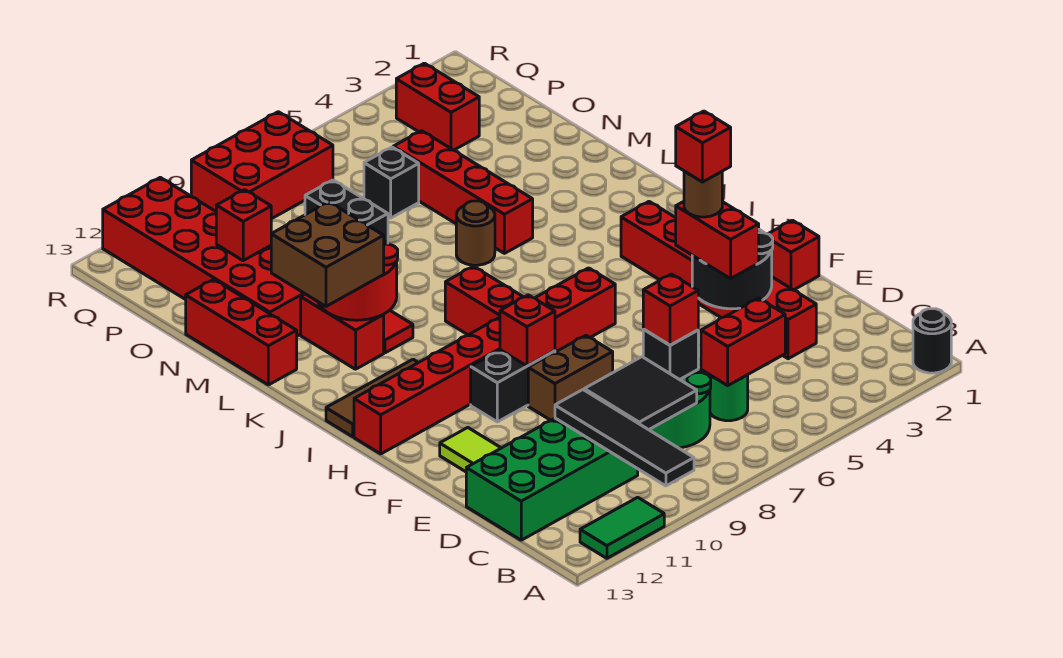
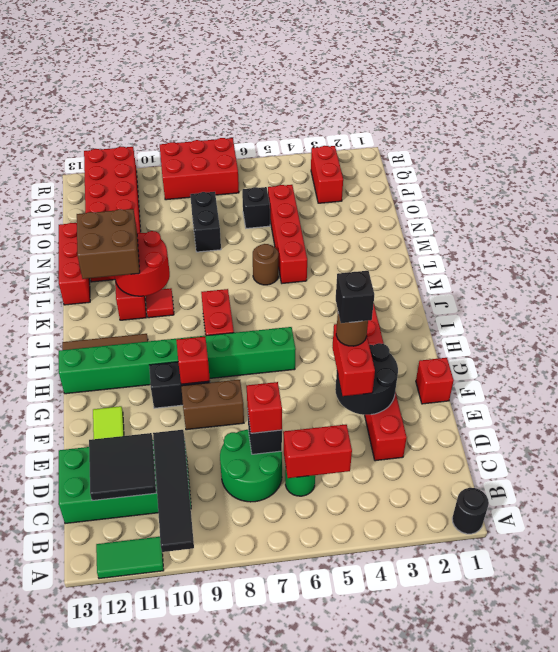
black tile C8:D9 level 2 -> black tile C11:D12 level 2
red brick F4 level 5 -> black brick F4 level 5
red brick H6:H13 level 1 -> green brick H6:H13 level 1
red brick O11 level 2 -> none

